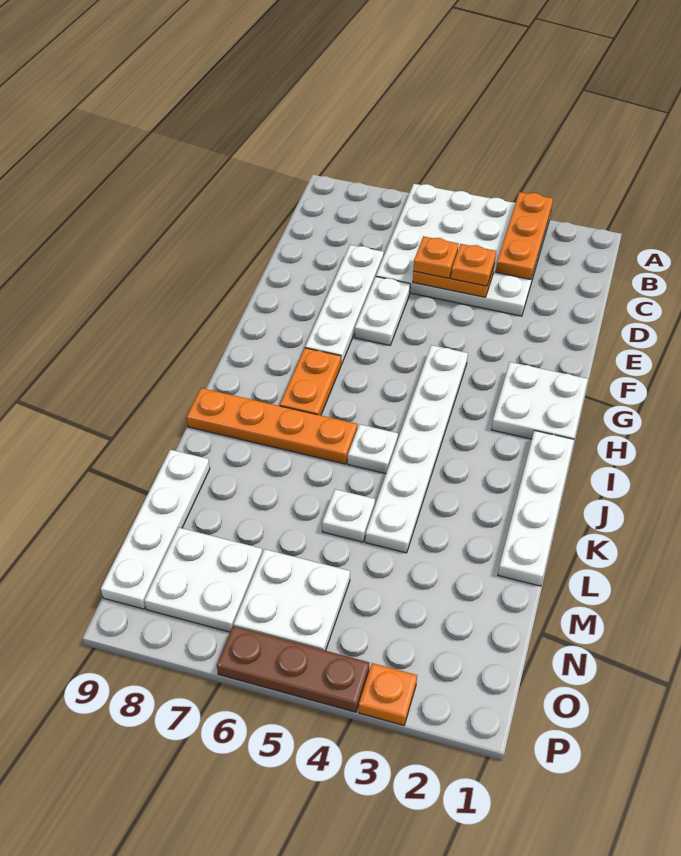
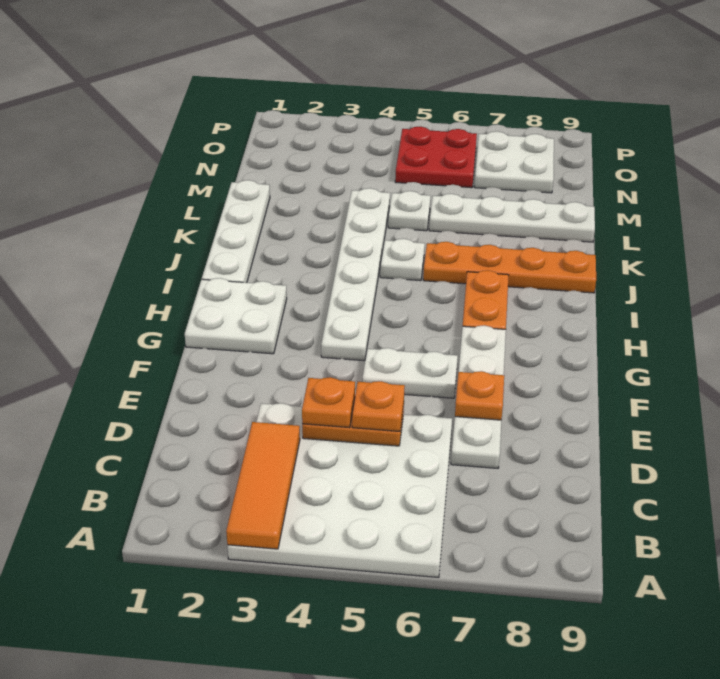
orange plate A3:C3 level 2 -> orange tile A3:C3 level 2
white plate E6:F6 level 1 -> white plate F5:F6 level 1
white plate L9:O9 level 1 -> white plate L6:L9 level 1
white plate N5:O6 level 1 -> red plate N5:O6 level 1
orange plate P3 level 1 -> orange plate E7 level 2
brown plate P4:P6 level 1 -> none

